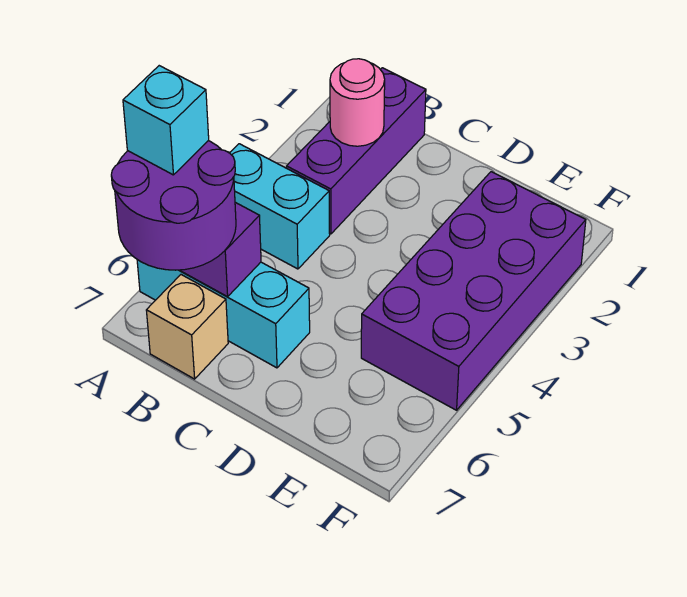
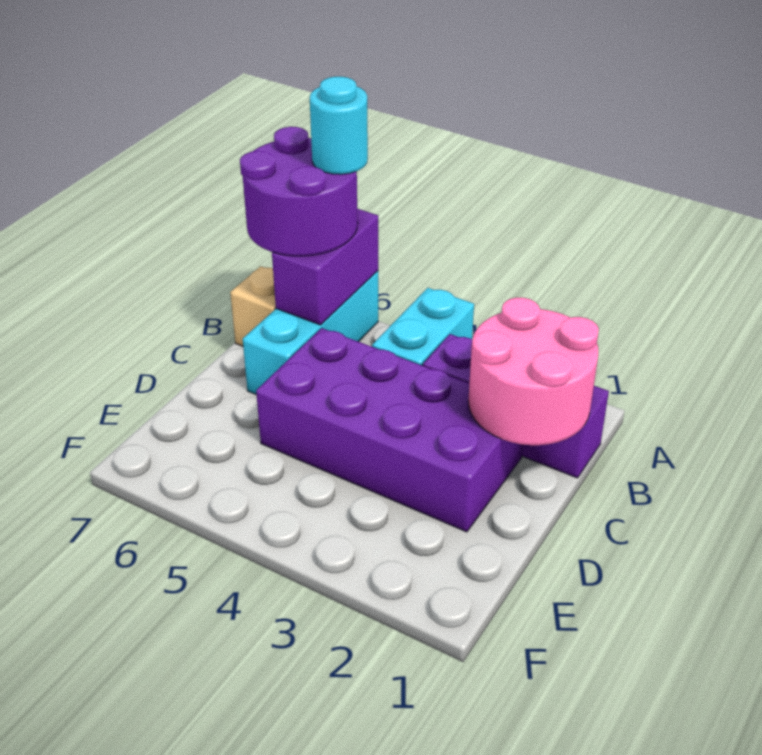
cyan brick A6 level 4 -> cyan round brick A6 level 4
pink round brick B2 level 2 -> pink round brick B1:C2 level 2
purple brick E2:F5 level 1 -> purple brick C2:D5 level 1

